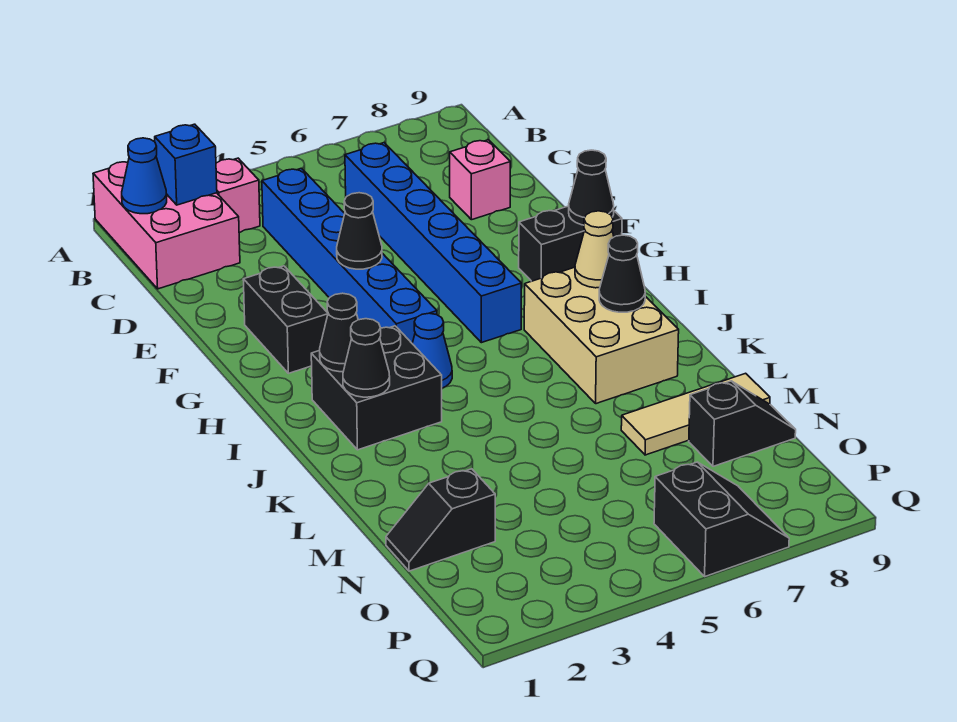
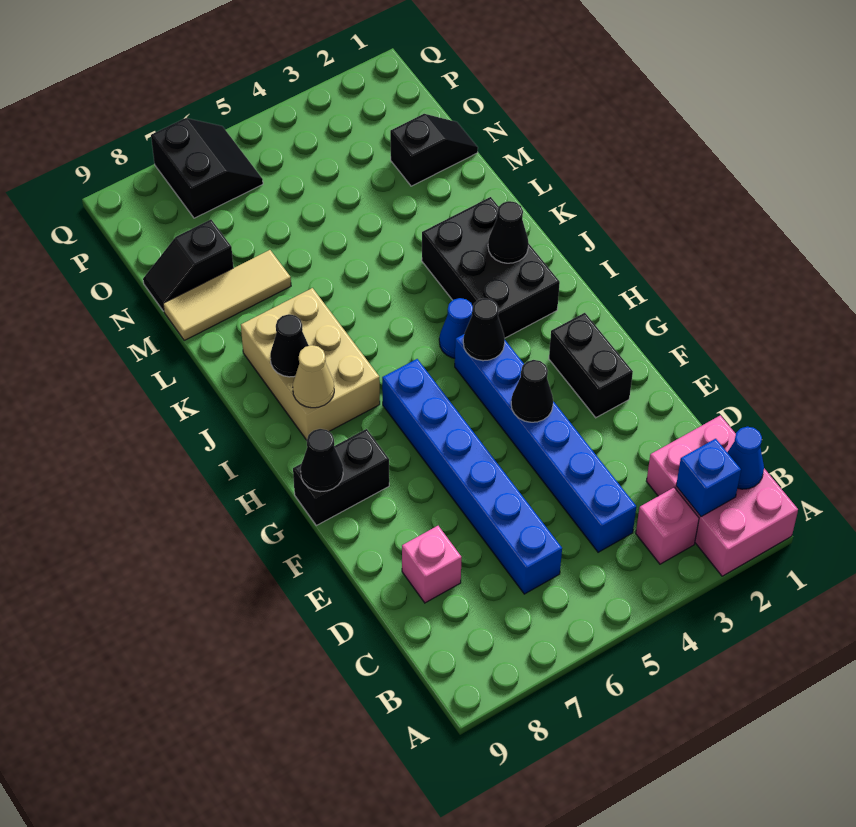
black brick I2:J3 level 1 -> black brick I2:K3 level 1
black cone I2 level 2 -> black cone H4 level 2
black slope P6:Q7 level 1 top 6 -> black slope P6:Q7 level 1 top 7

